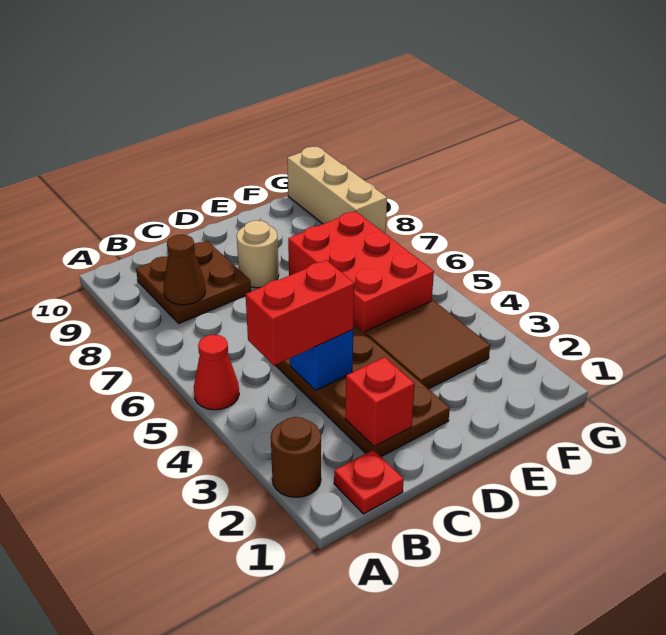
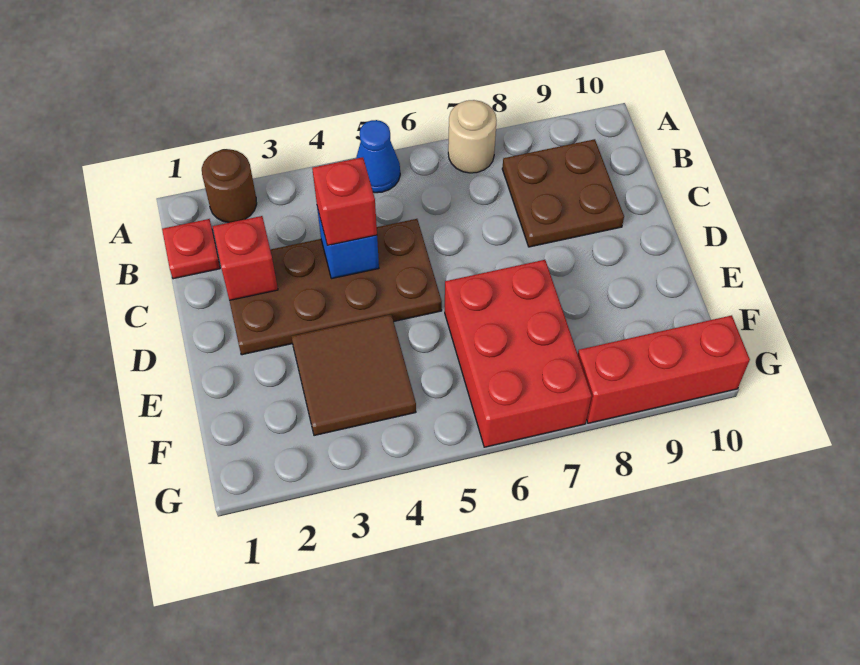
red cone A5 level 1 -> blue cone A5 level 1
red brick B4:C4 level 3 -> red brick C4 level 3
brown cone B8 level 2 -> none
tan round brick D8 level 1 -> tan round brick A7 level 1
red brick E5:F7 level 1 -> red brick E6:G7 level 1
tan brick G8:G10 level 1 -> red brick G8:G10 level 1

